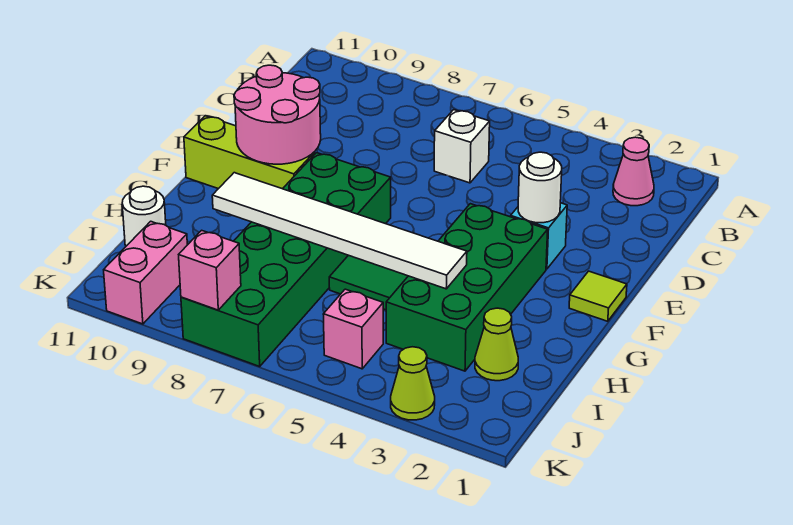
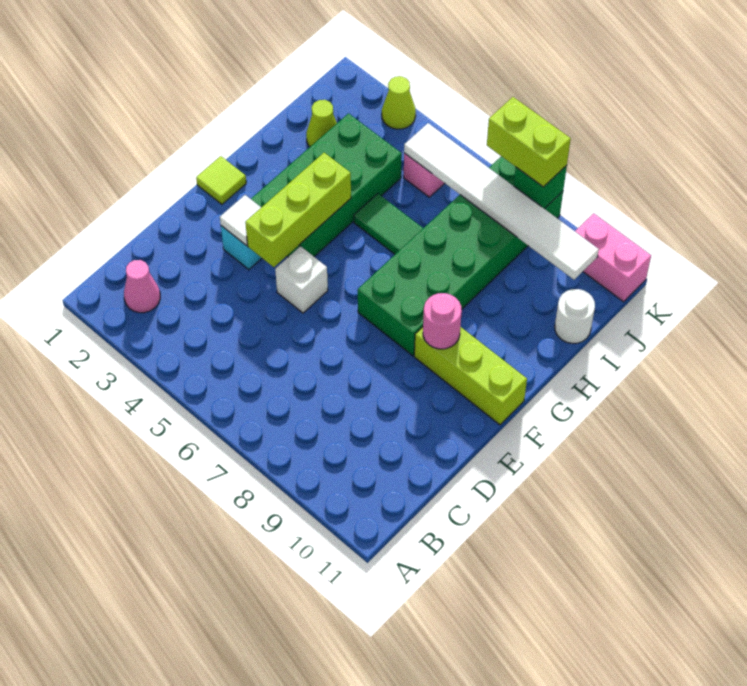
white brick C6 level 1 -> white brick E5 level 1
white round brick E3 level 2 -> white tile E3 level 2
none -> lime brick E4:G4 level 2
pink round brick E9:F10 level 2 -> pink round brick F9 level 2
white tile H4:H9 level 2 -> white tile J5:J10 level 2
pink brick J10:K10 level 1 -> pink brick K10:K11 level 1
none -> lime brick K7:K8 level 3
pink brick K8 level 2 -> green brick K8 level 2

